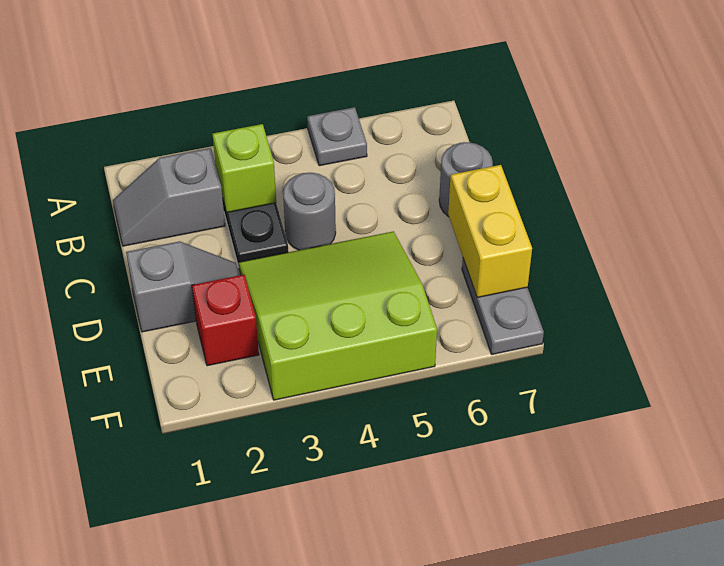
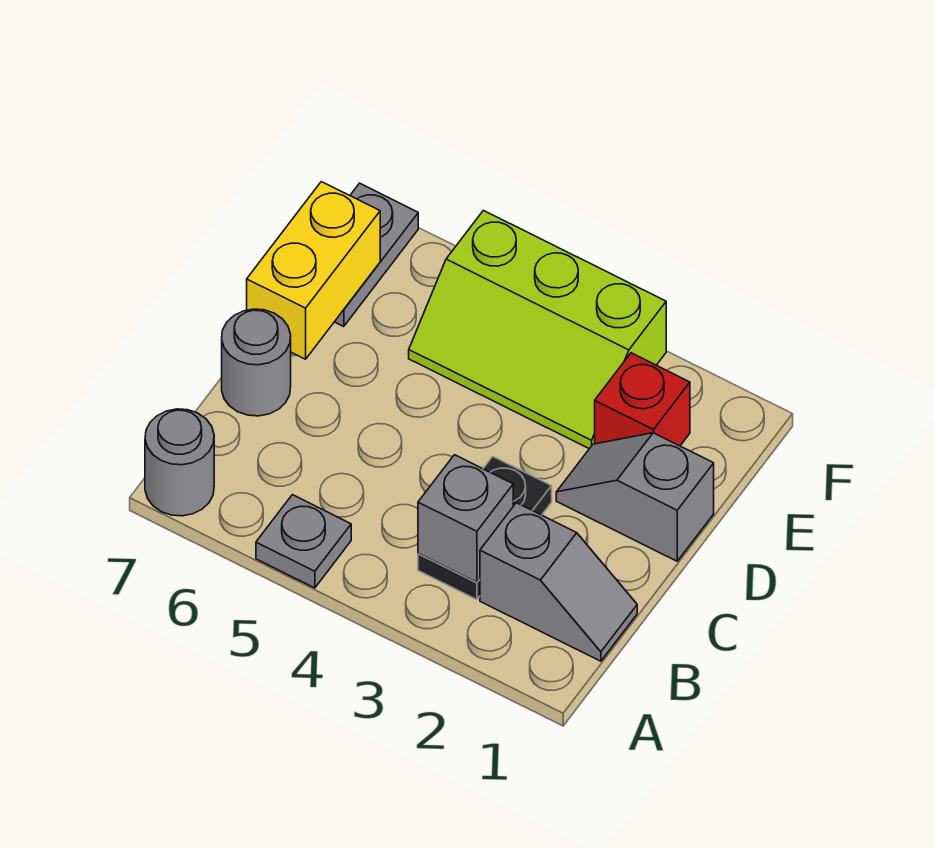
lime brick B3 level 2 -> grey brick B3 level 2
grey round brick C4 level 1 -> grey round brick A7 level 1
lime slope D3:F5 level 1 top F -> lime slope E3:F5 level 1 top F

